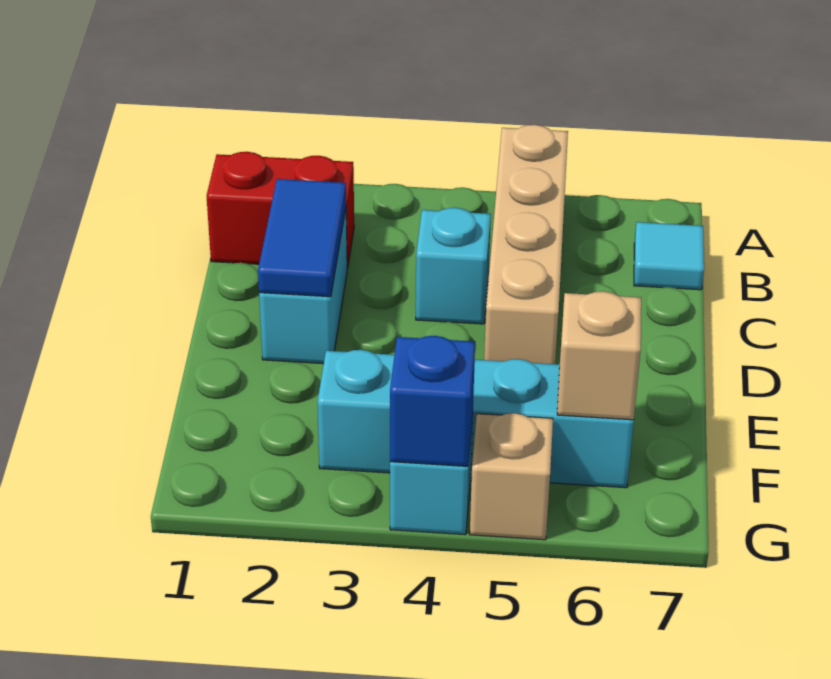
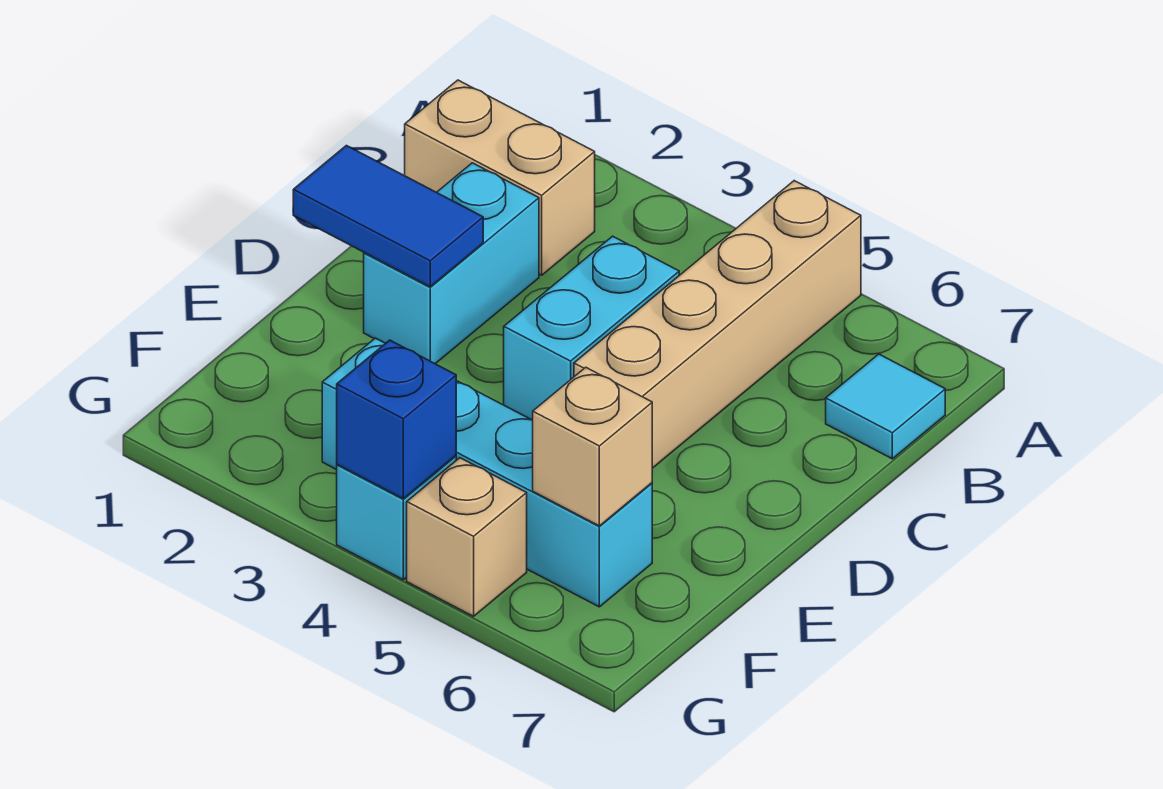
red brick B1:B2 level 1 -> tan brick B1:B2 level 1
blue tile C2:D2 level 2 -> blue tile D1:D2 level 2
cyan brick C4 level 1 -> cyan brick C4:D4 level 1

